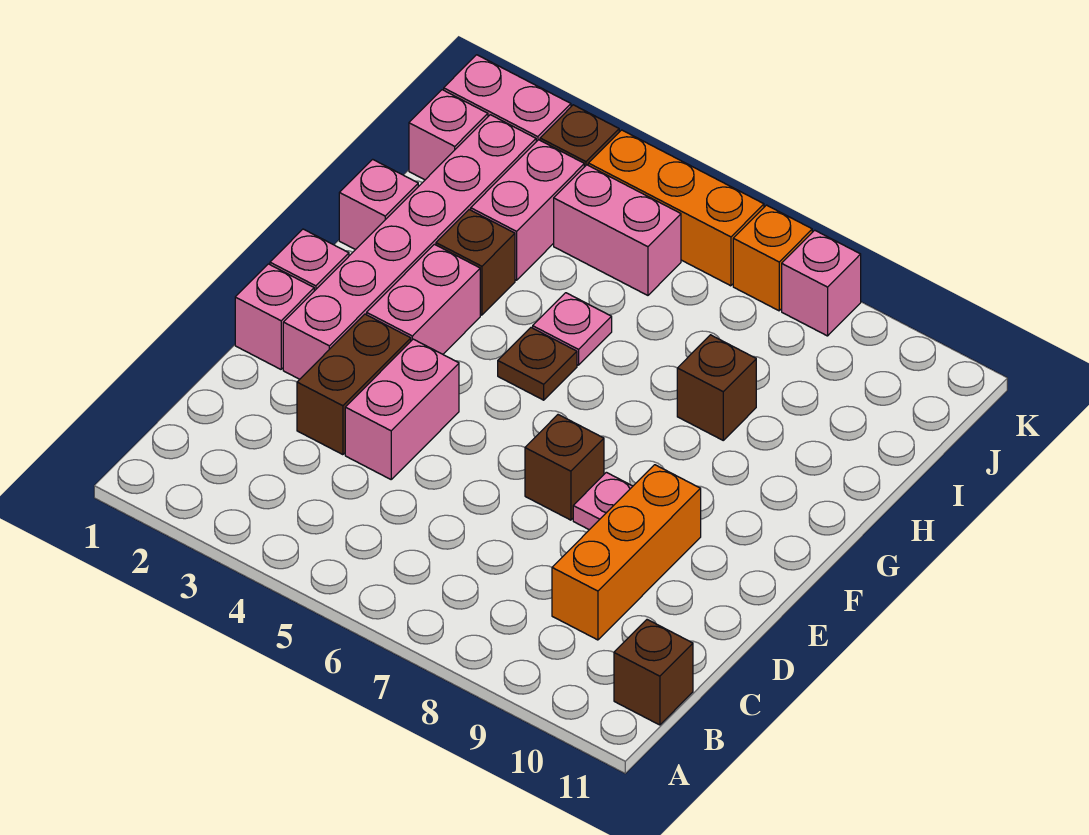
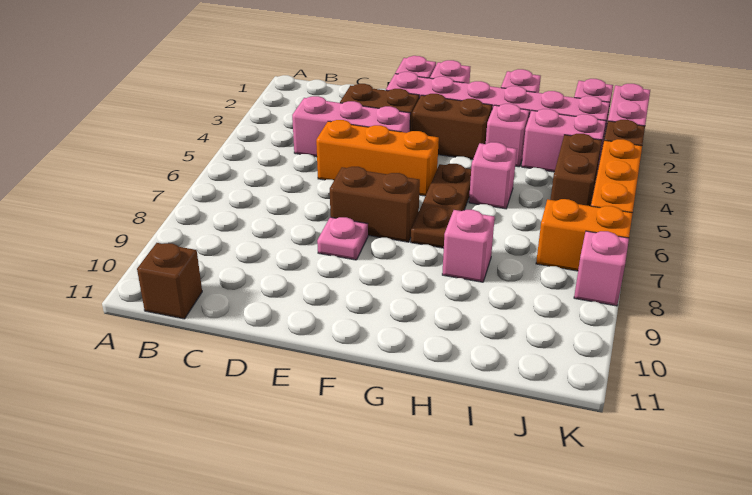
orange brick C9:E9 level 1 -> orange brick D5:F5 level 1
pink brick D4:E4 level 1 -> pink brick C4:E4 level 1
brown brick E7 level 1 -> brown brick E7:F7 level 1
pink brick F3:G3 level 1 -> brown brick F3:G3 level 1
brown plate G5 level 1 -> brown plate G5:G7 level 1
brown brick H3 level 1 -> pink brick H3 level 1
pink plate H5 level 1 -> pink brick H5 level 1
brown brick H8 level 1 -> pink brick H8 level 1
pink brick J4:J5 level 1 -> brown brick J4:J5 level 1
orange brick K7 level 1 -> orange brick J7:K7 level 1

